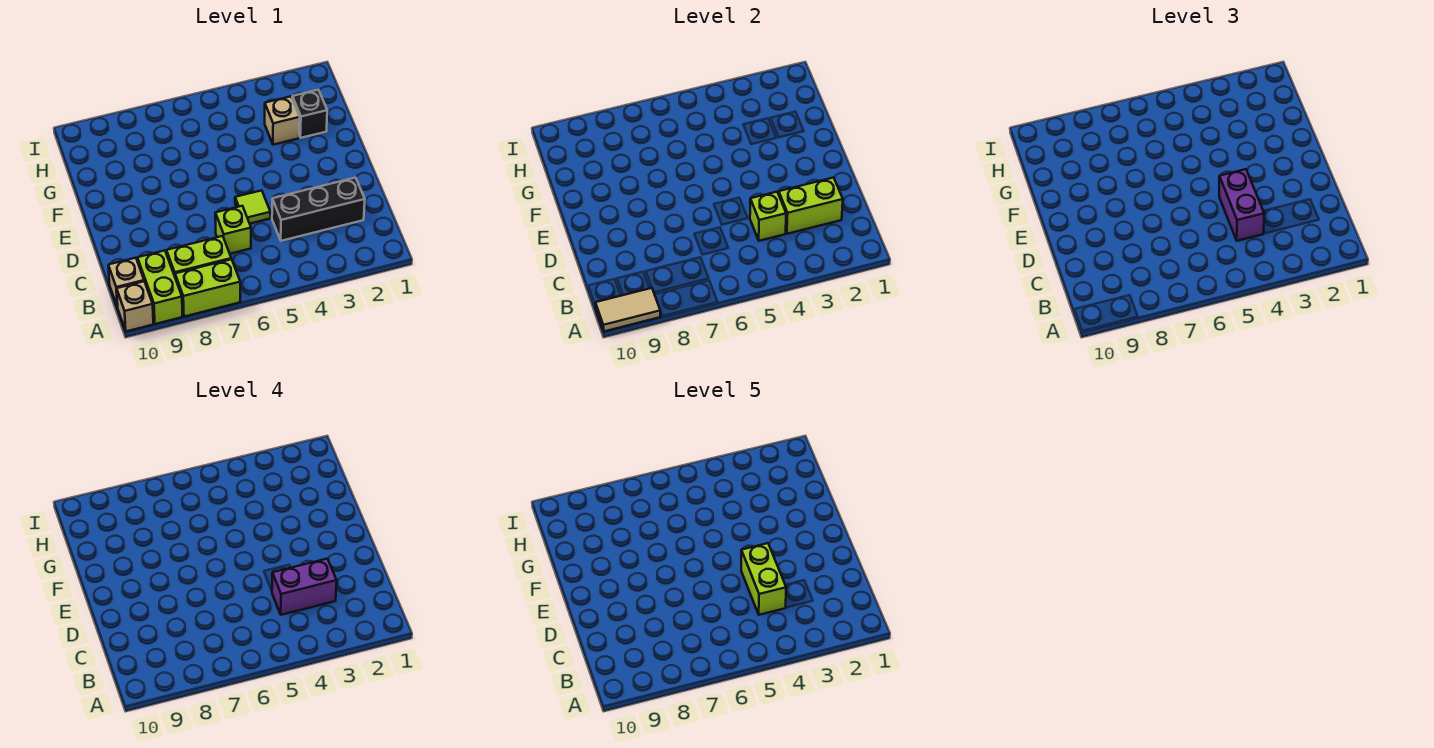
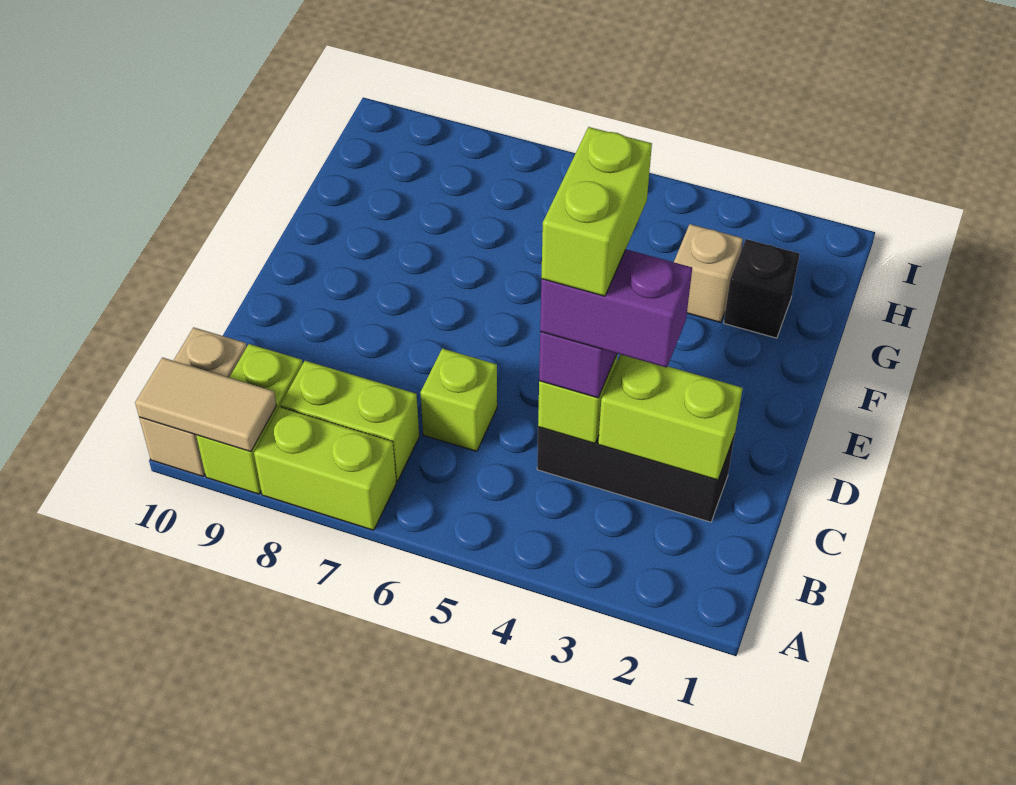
lime tile D5 level 1 -> none

